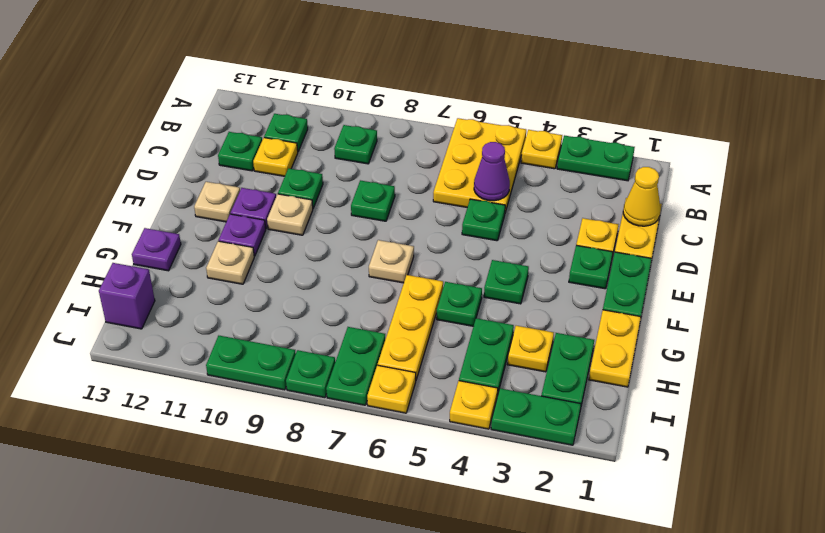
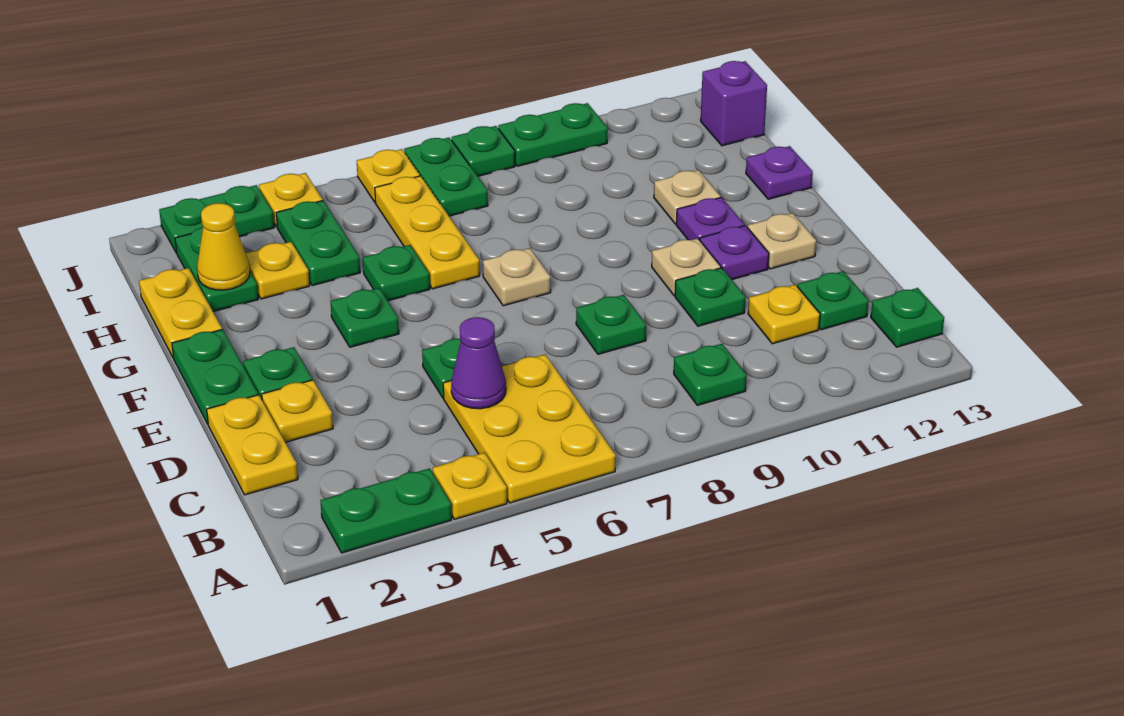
green plate B11 level 1 -> green plate B13 level 1
yellow cone C1 level 2 -> yellow cone H2 level 2

